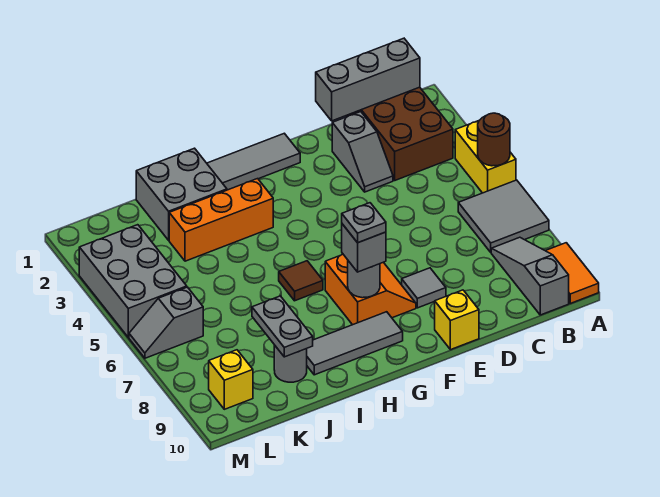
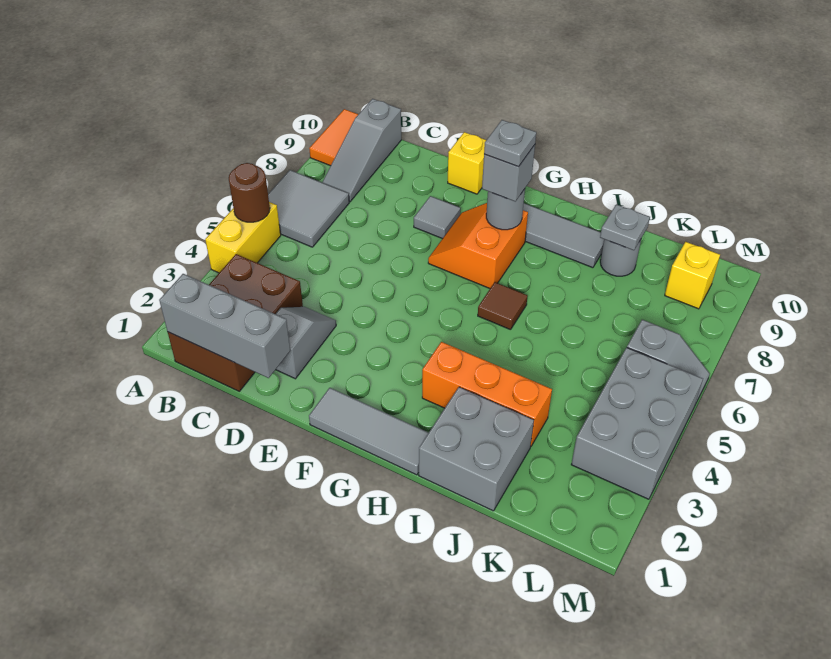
grey plate J8:J9 level 2 -> grey plate J9 level 2

